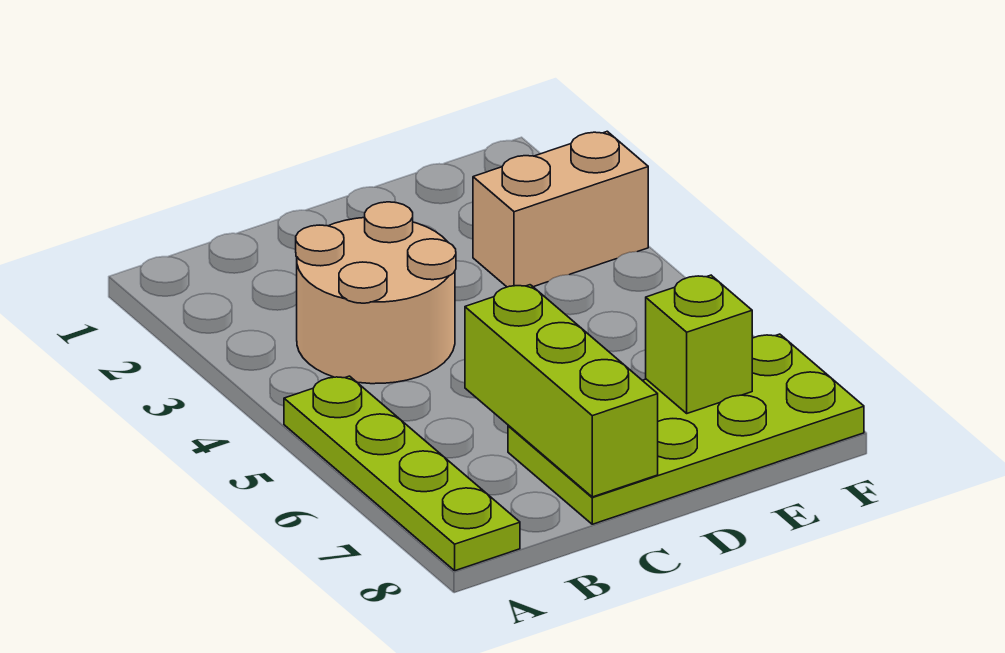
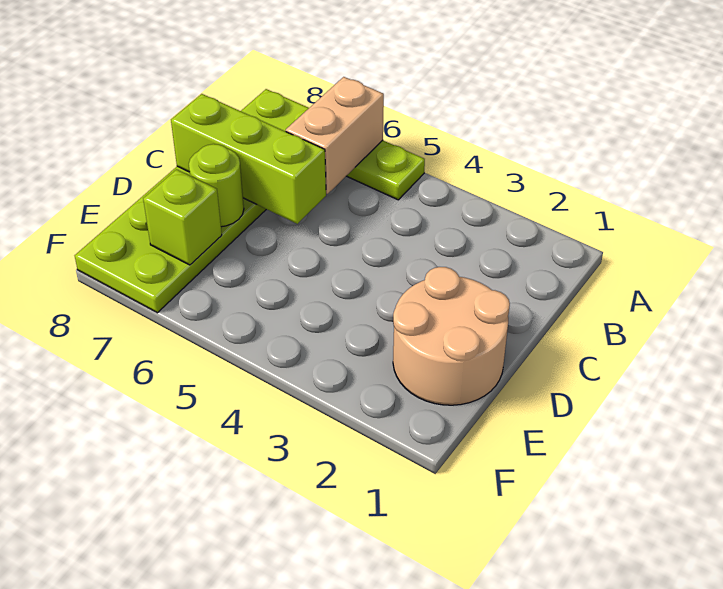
tan round brick B3:C4 level 1 -> tan round brick D1:E2 level 1
none -> lime round brick D7 level 2
tan brick E3:F3 level 1 -> tan brick A6:B6 level 2

